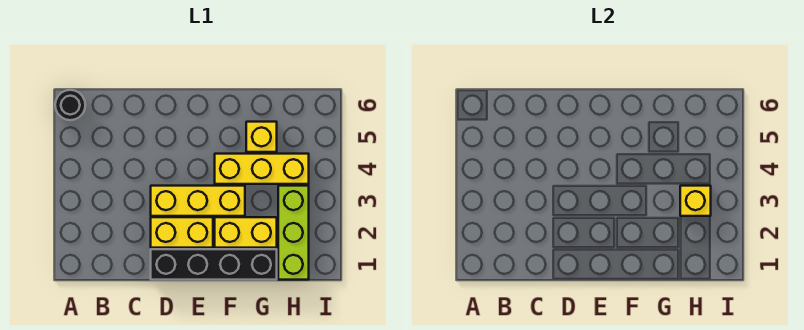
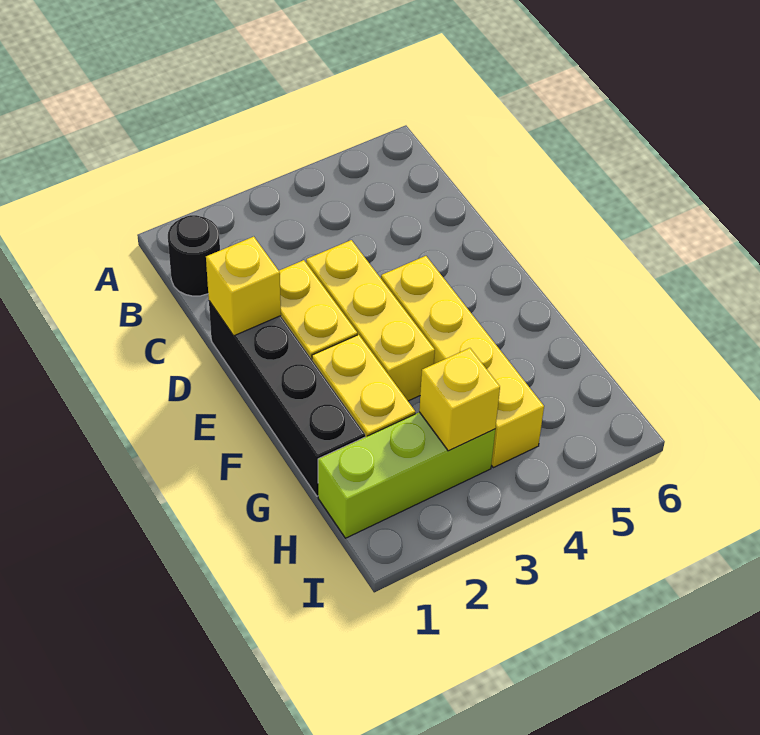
black round brick A6 level 1 -> black round brick B1 level 1
yellow brick F4:H4 level 1 -> yellow brick E4:H4 level 1
yellow brick G5 level 1 -> yellow brick D1 level 2

